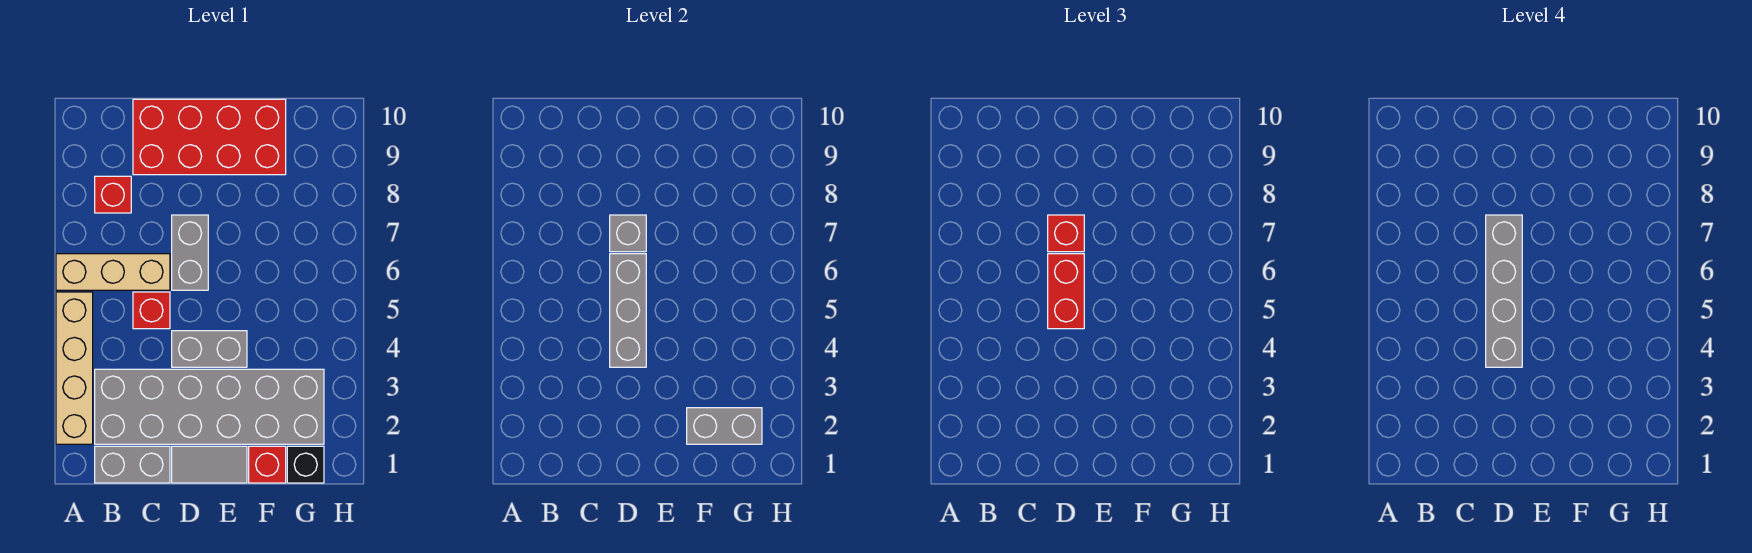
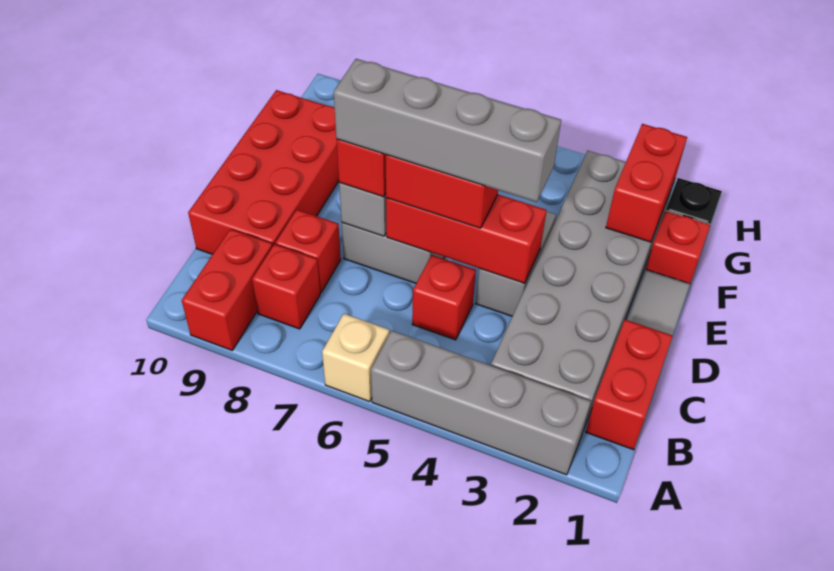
tan brick A2:A5 level 1 -> grey brick A2:A5 level 1
tan brick A6:C6 level 1 -> tan brick A6 level 1
none -> red brick A9:B9 level 1
grey brick B1:C1 level 1 -> red brick B1:C1 level 1
none -> red brick C8 level 1
grey brick D4:D6 level 2 -> red brick D4:D6 level 2
grey brick F2:G2 level 2 -> red brick F2:G2 level 2

